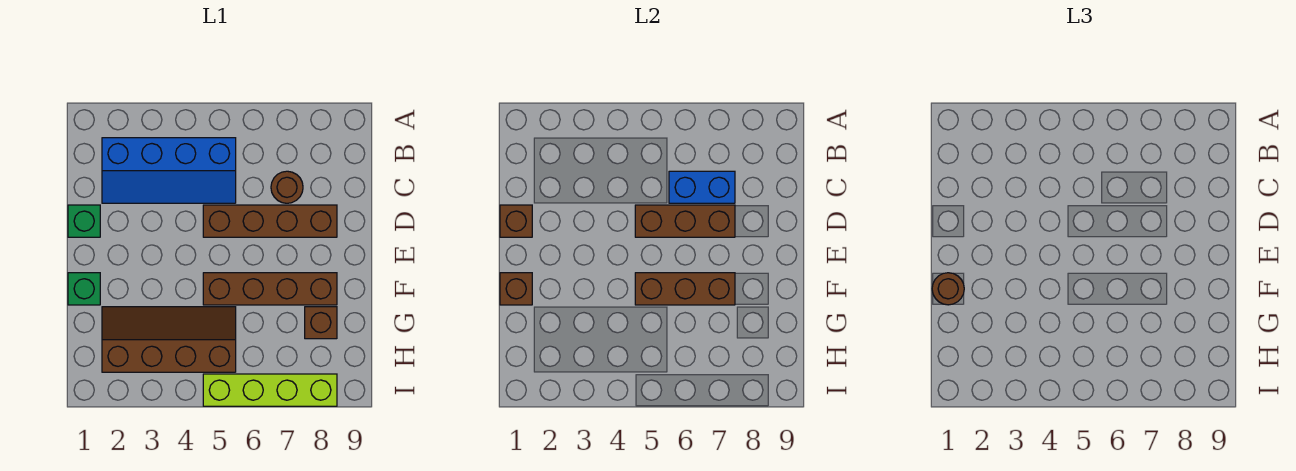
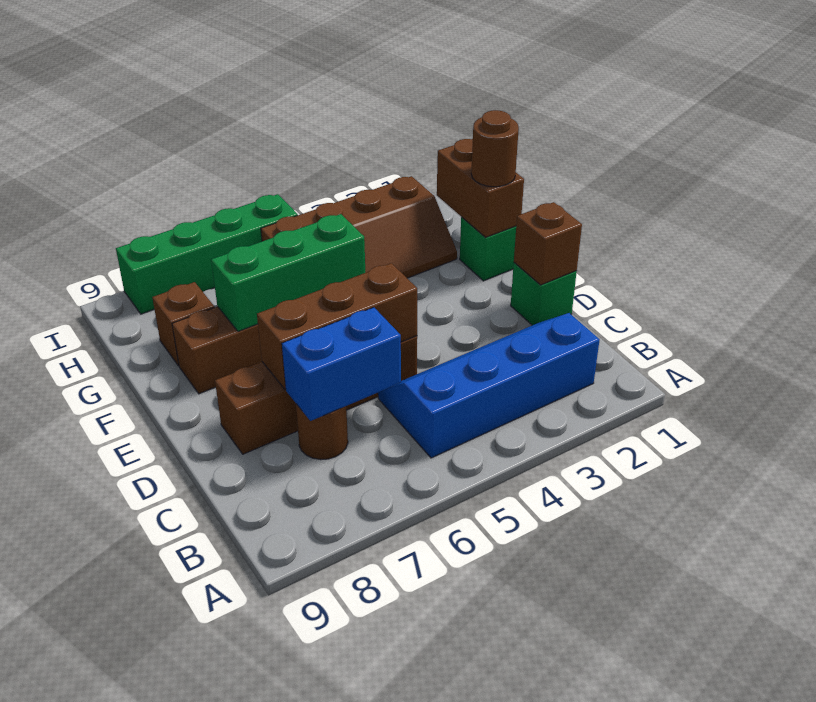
brown brick F1 level 2 -> brown brick F1:G1 level 2
brown brick F5:F7 level 2 -> green brick F5:F7 level 2
lime brick I5:I8 level 1 -> green brick I5:I8 level 1

